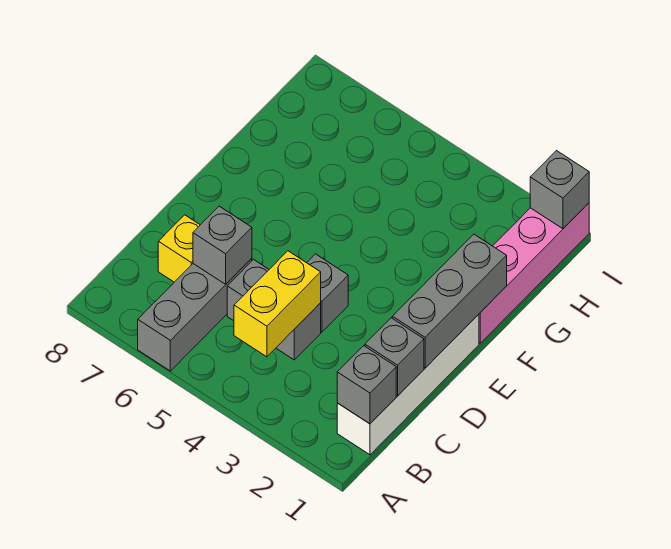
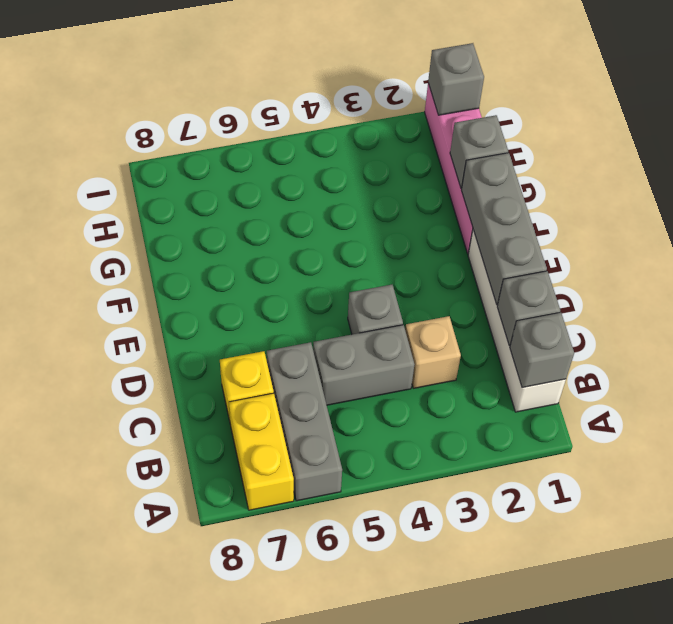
yellow brick B4:C4 level 2 -> yellow brick A7:B7 level 1
none -> tan brick C3 level 1
grey brick C6 level 2 -> grey brick G1 level 2

